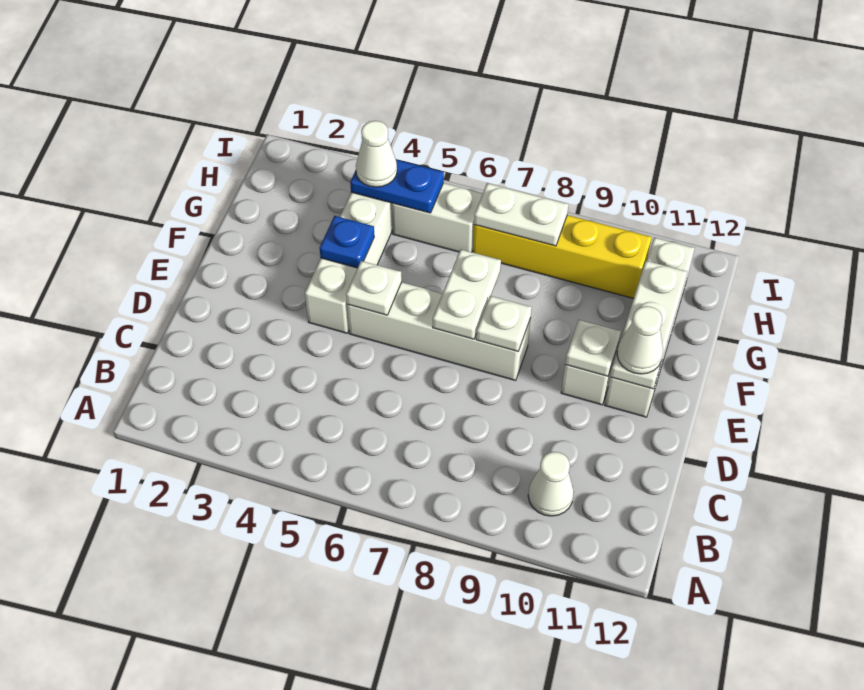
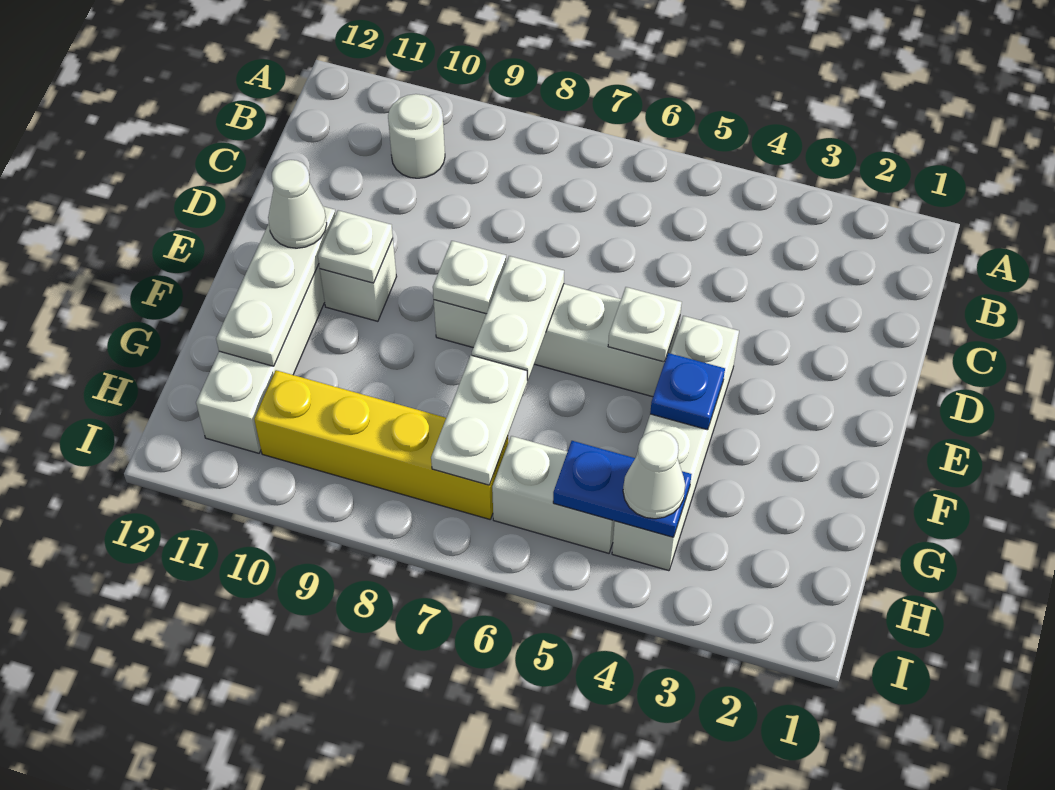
white cone B10 level 1 -> white round brick B10 level 1
white plate H7:H8 level 2 -> white plate G7:H7 level 2

